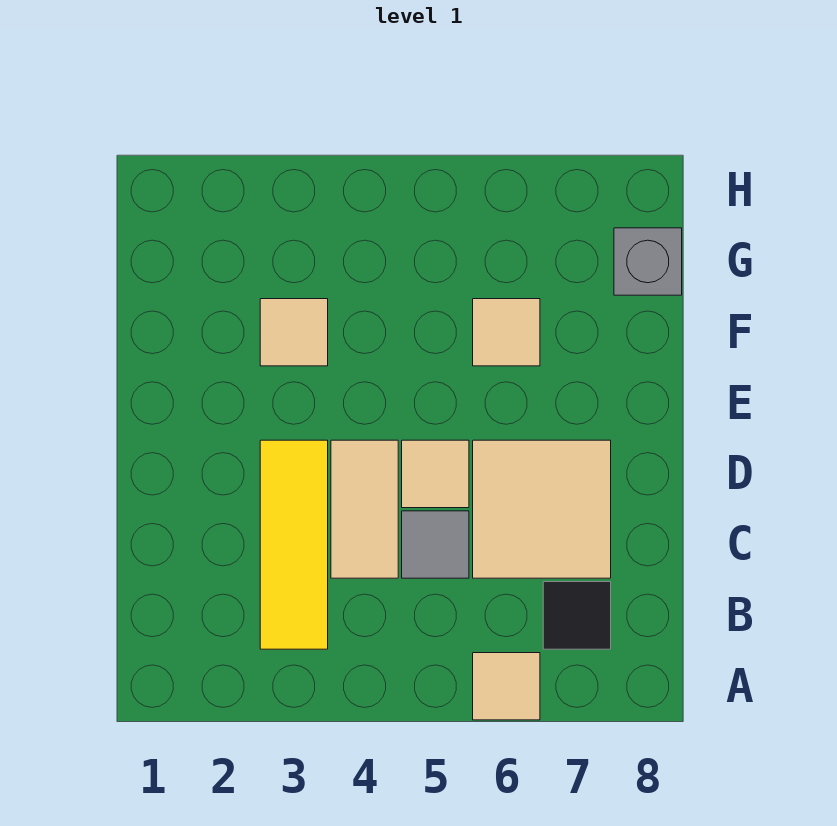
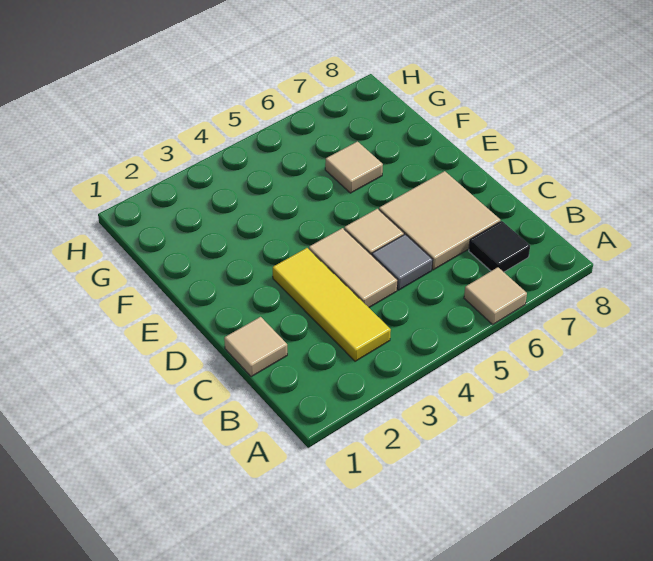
tan tile F3 level 1 -> tan tile C1 level 1
grey brick G8 level 1 -> none

